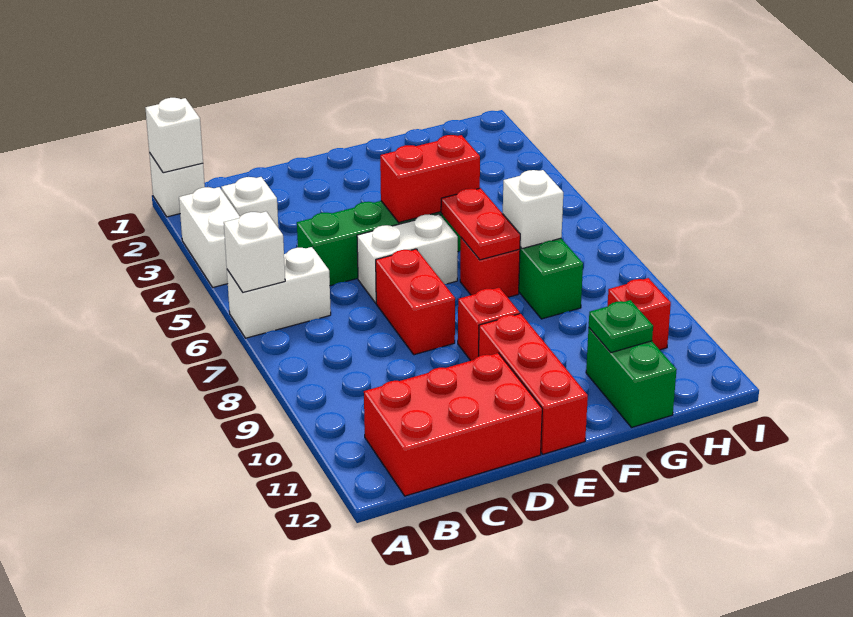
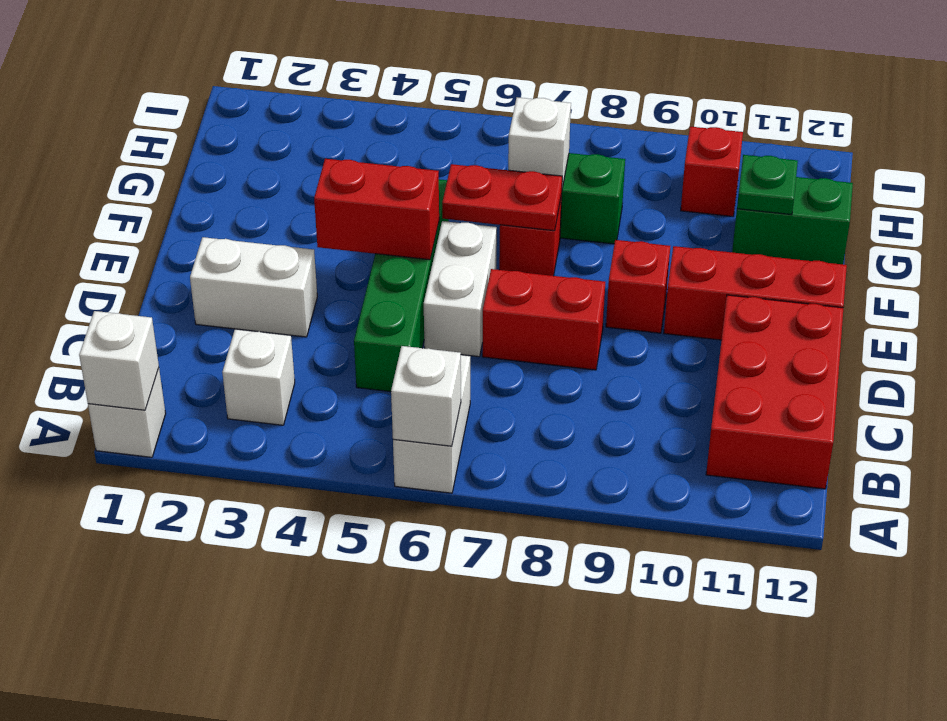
white brick A3:A4 level 1 -> white brick D2:D3 level 1
red brick E5:F5 level 2 -> red brick E4:E5 level 2

